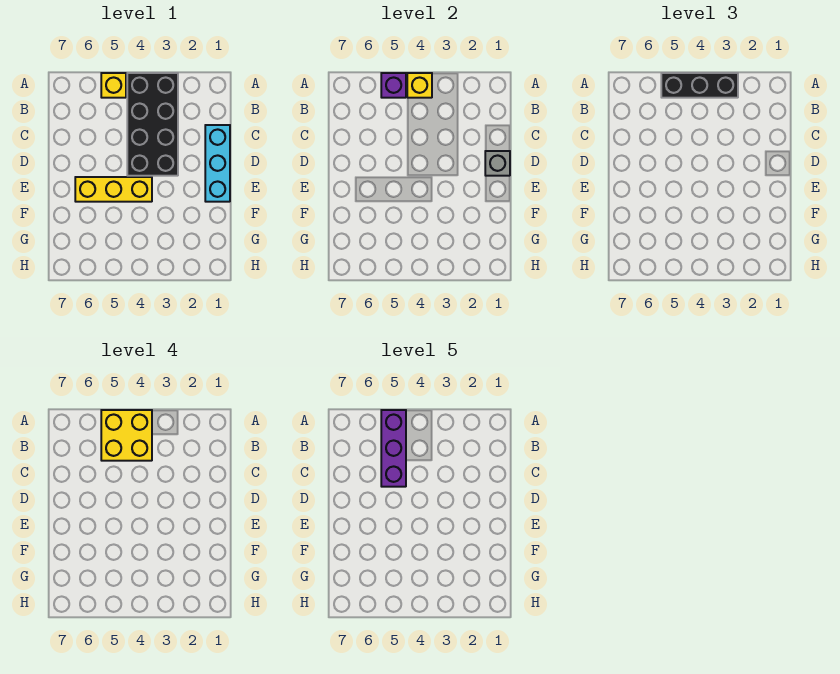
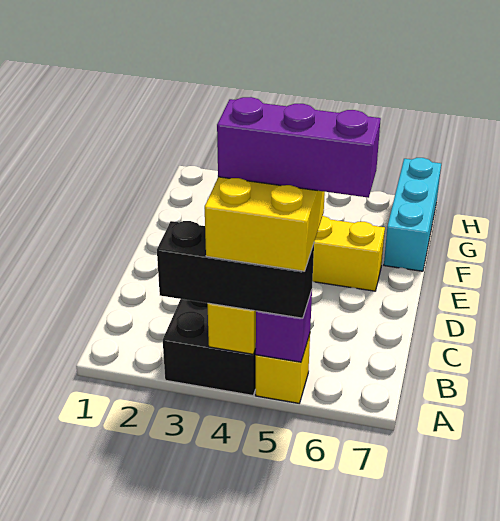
purple brick A5:C5 level 5 -> purple brick B4:B6 level 5
cyan brick C1:E1 level 1 -> cyan brick F7:H7 level 1
grey brick D1 level 2 -> none

